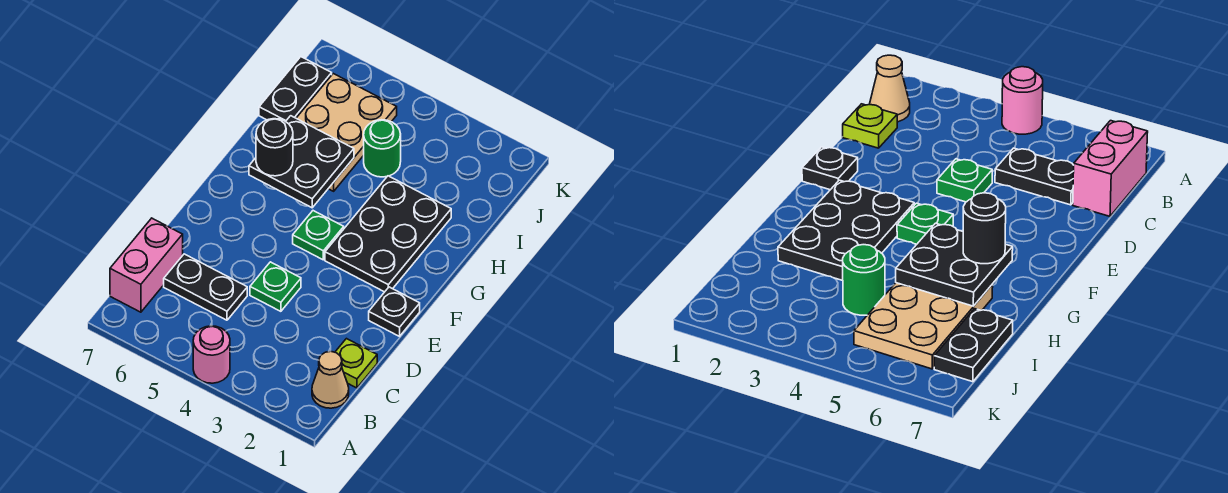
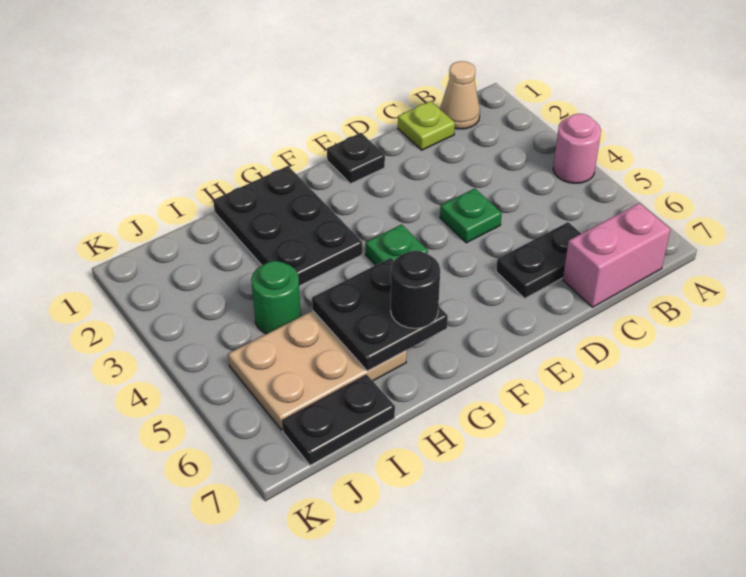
black plate C5:C6 level 1 -> black plate C6:D6 level 1
black plate F2:H3 level 1 -> black plate G1:H3 level 1

